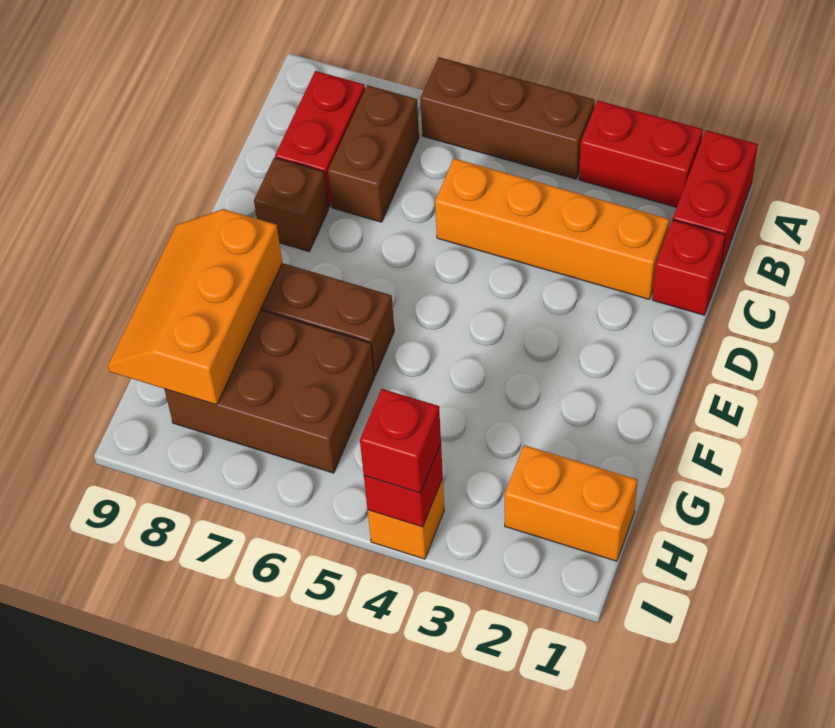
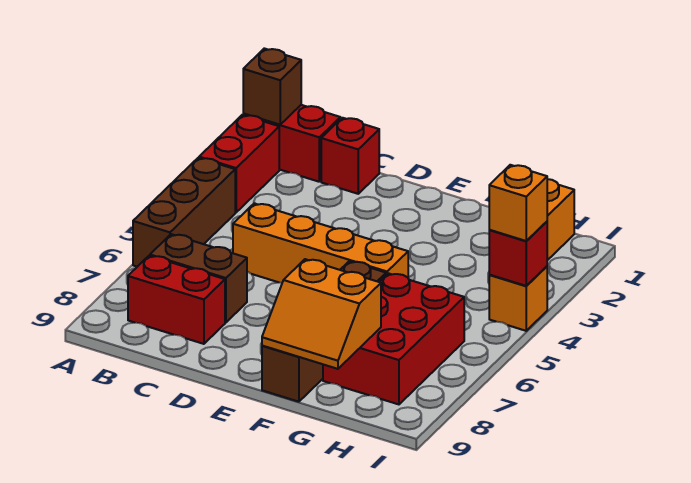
orange brick C2:C5 level 1 -> orange brick C5:F5 level 1
brown brick D8 level 1 -> brown brick A1 level 2
orange slope F8:H9 level 2 top 8 -> orange slope F8:G9 level 2 top 8
brown brick G6:H8 level 1 -> red brick G6:H8 level 1
red brick I4 level 3 -> orange brick I4 level 3

